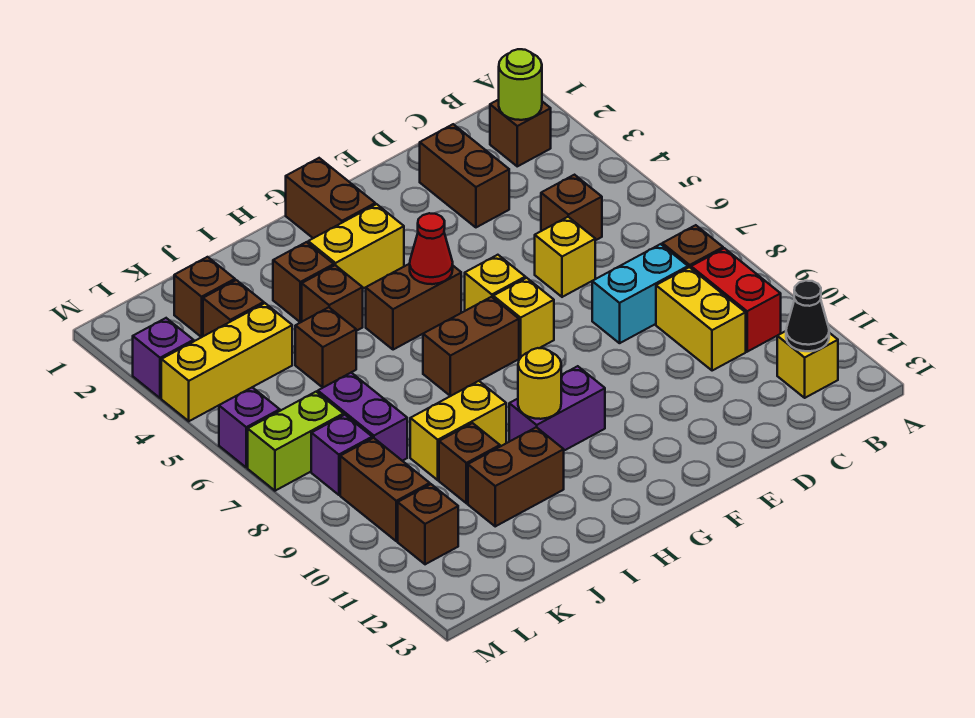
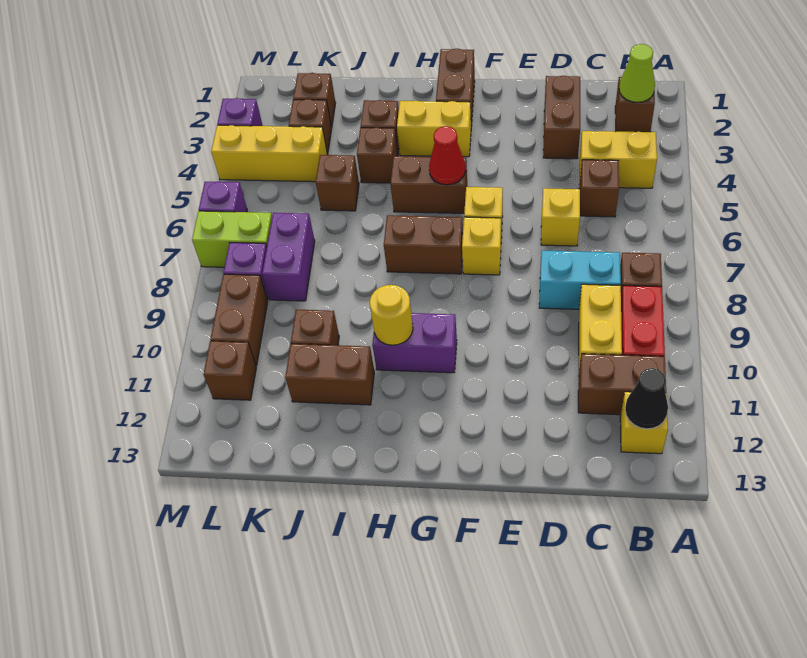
lime round brick B2 level 2 -> lime cone B2 level 2
none -> brown brick B11:C11 level 1
yellow brick I9:J9 level 1 -> yellow brick B4:C4 level 1

